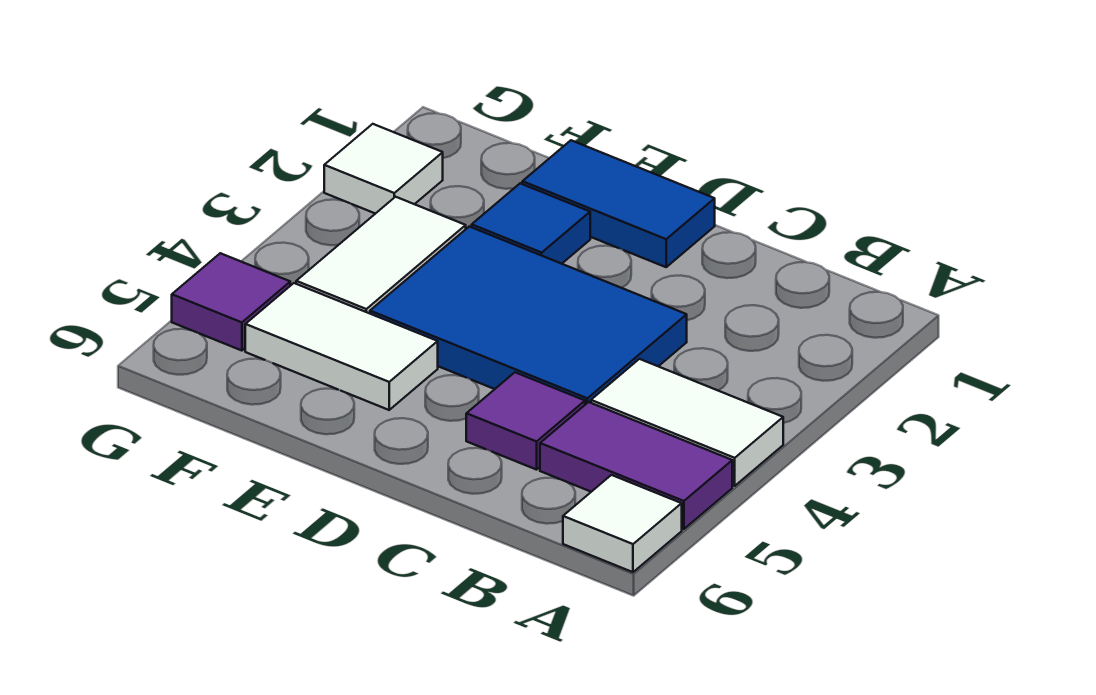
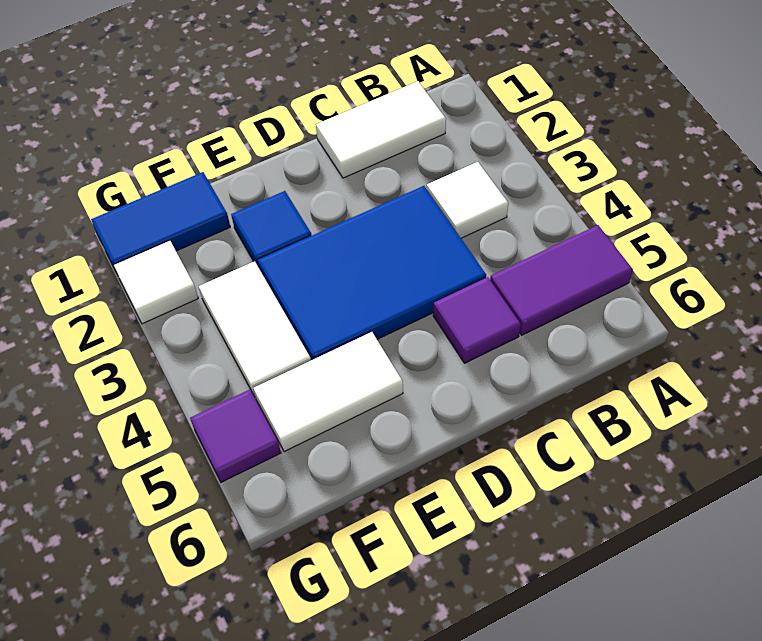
white tile A4:B4 level 1 -> white tile B1:C1 level 1
white tile A6 level 1 -> white tile B3 level 1
blue tile D1:E1 level 1 -> blue tile F1:G1 level 1

